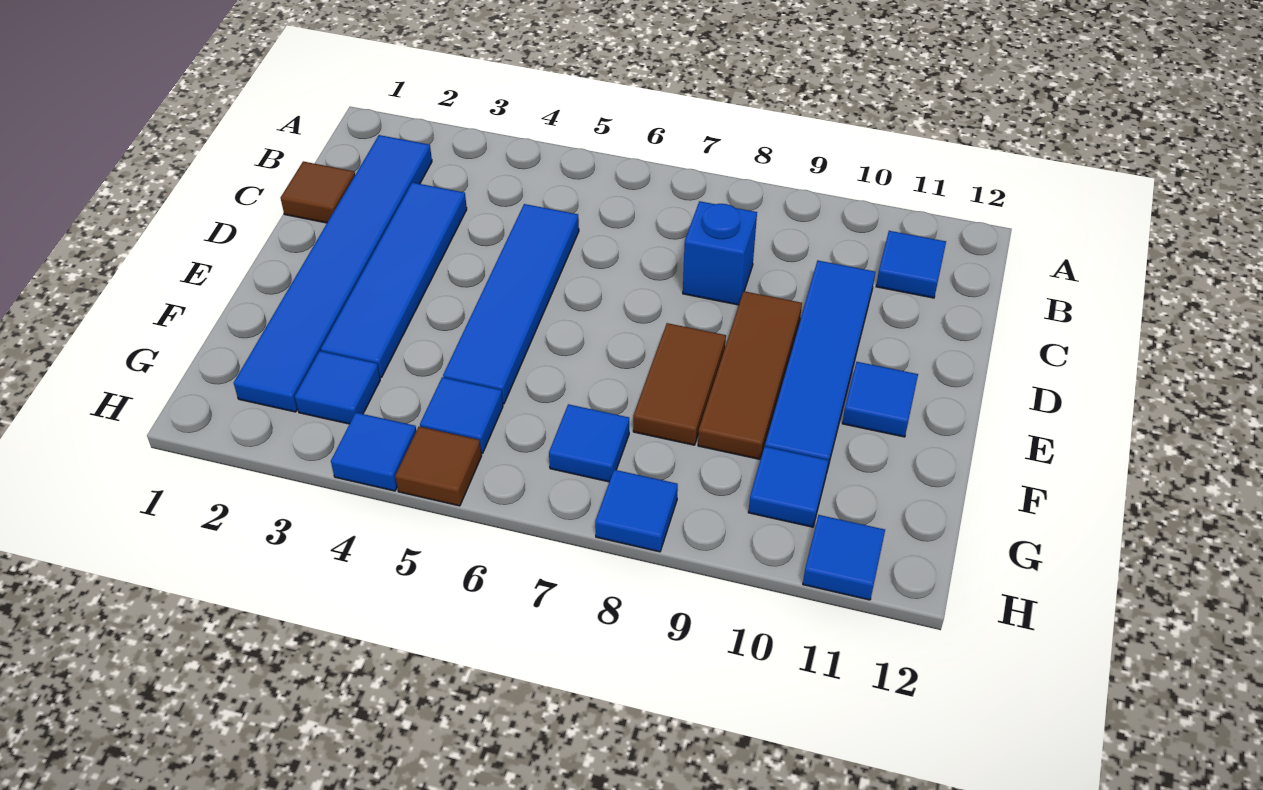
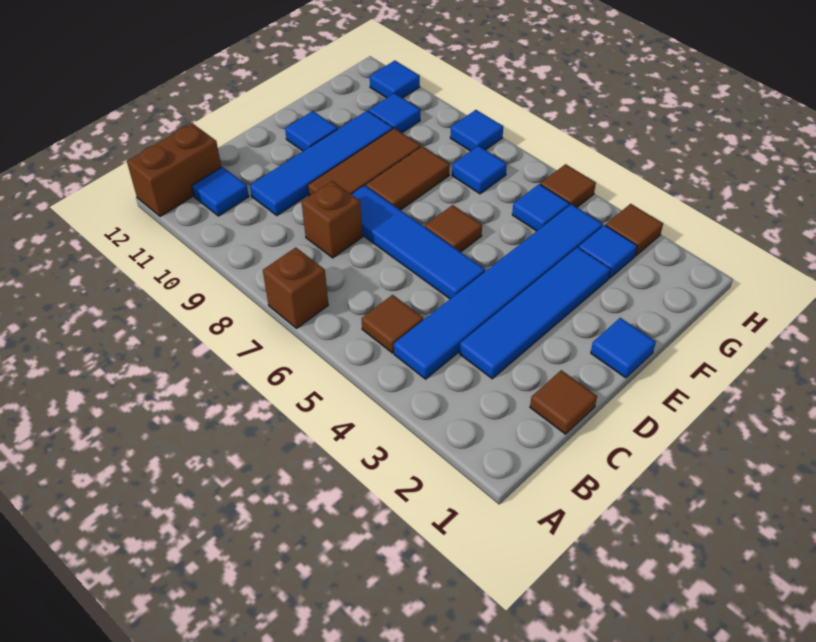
none -> brown brick A7 level 1
none -> brown brick A12:B12 level 1
blue tile B2:G2 level 1 -> blue tile B4:G4 level 1
none -> brown tile B5 level 1
blue tile C5:F5 level 1 -> blue tile D5:D8 level 1
blue brick C8 level 1 -> brown brick C8 level 1
none -> brown tile E6 level 1
none -> brown tile H3 level 1
blue tile H4 level 1 -> blue tile E1 level 1

